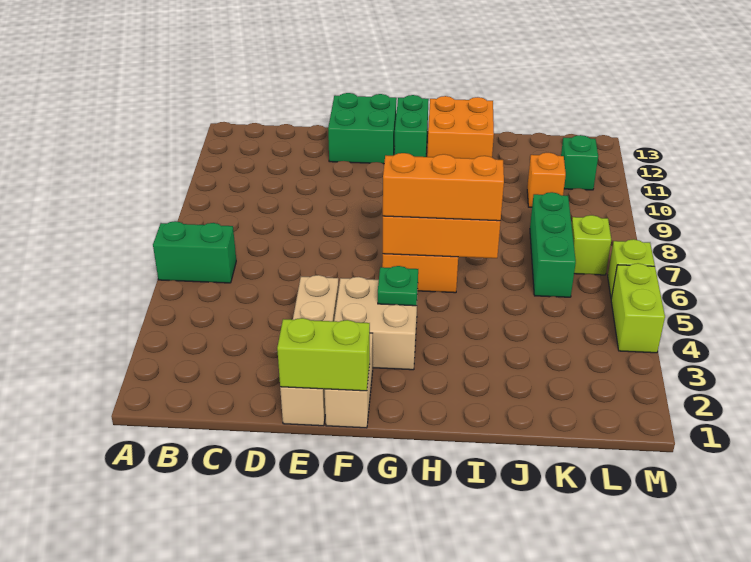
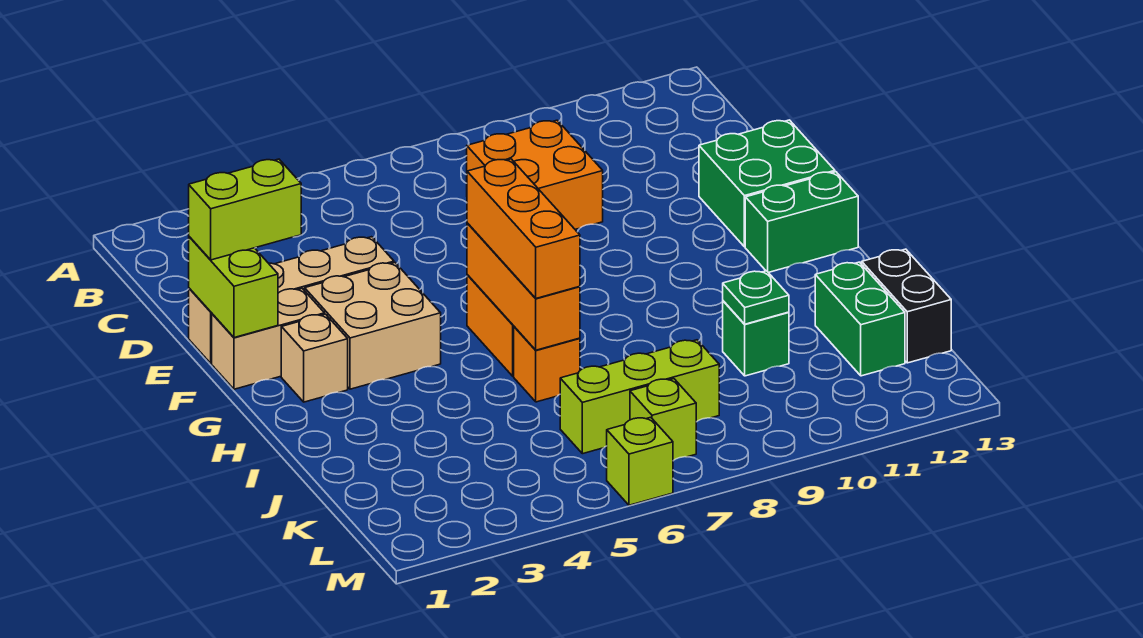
green brick A6:B6 level 1 -> green brick J12:K12 level 1
none -> tan brick G2 level 1
green plate G4 level 2 -> green plate J10 level 2
orange brick H12:I13 level 1 -> orange brick C8:D9 level 1
none -> black brick J13:K13 level 1
green brick K6:K8 level 1 -> lime brick K6:K8 level 1
orange brick K10 level 1 -> orange brick I6 level 1
green brick L11 level 1 -> green brick J10 level 1
lime brick M4:M5 level 1 -> lime brick E1:E2 level 3

